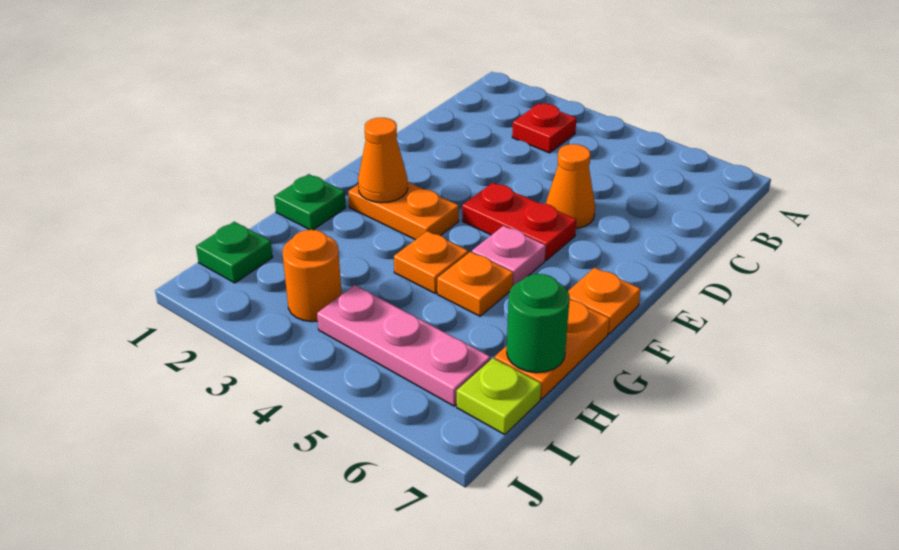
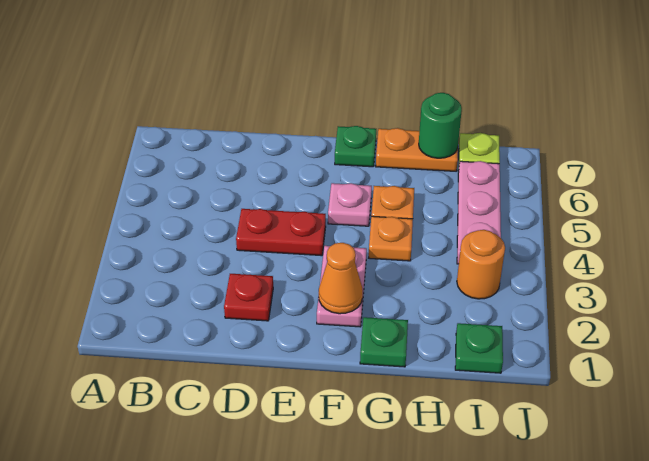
red plate B3 level 1 -> red plate D2 level 1
orange cone D5 level 1 -> none
red plate E4:E5 level 1 -> red plate D4:E4 level 1
orange plate F2:F3 level 1 -> pink plate F2:F3 level 1
orange plate F7 level 1 -> green plate F7 level 1

